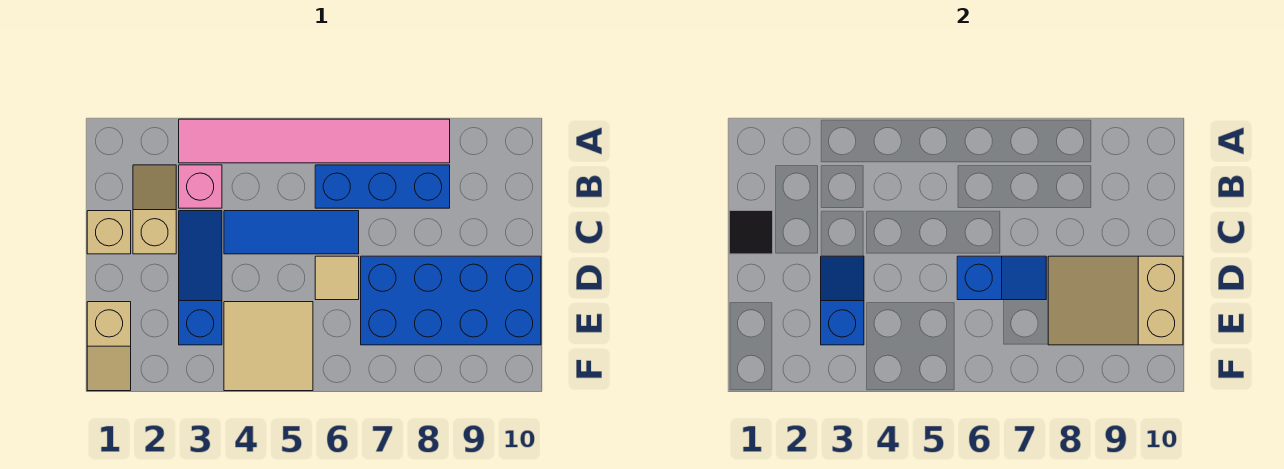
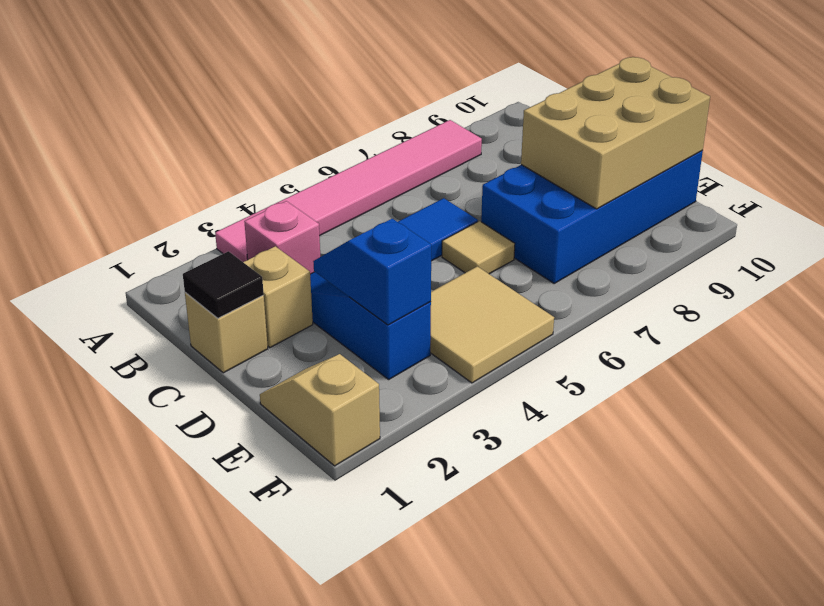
blue brick B6:B8 level 1 -> none
blue slope D6:D7 level 2 top 6 -> none
tan slope D8:E10 level 2 top 10 -> tan brick D8:E10 level 2
tan slope E1:F1 level 1 top E -> tan slope E1:F1 level 1 top F

